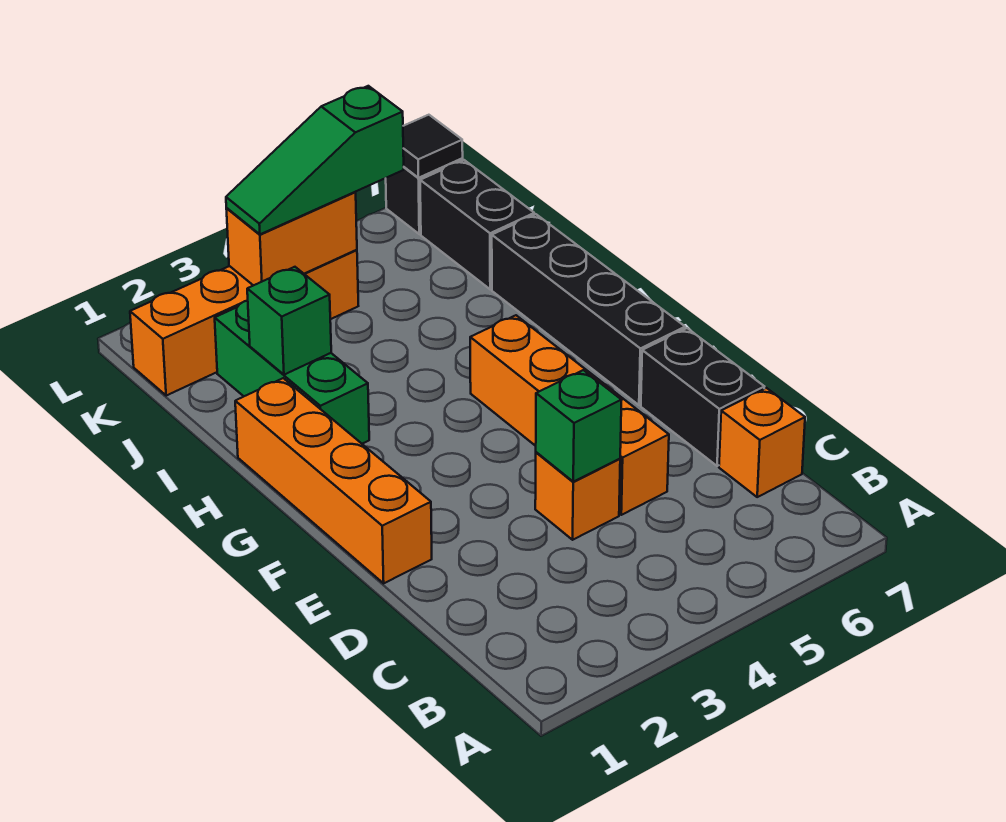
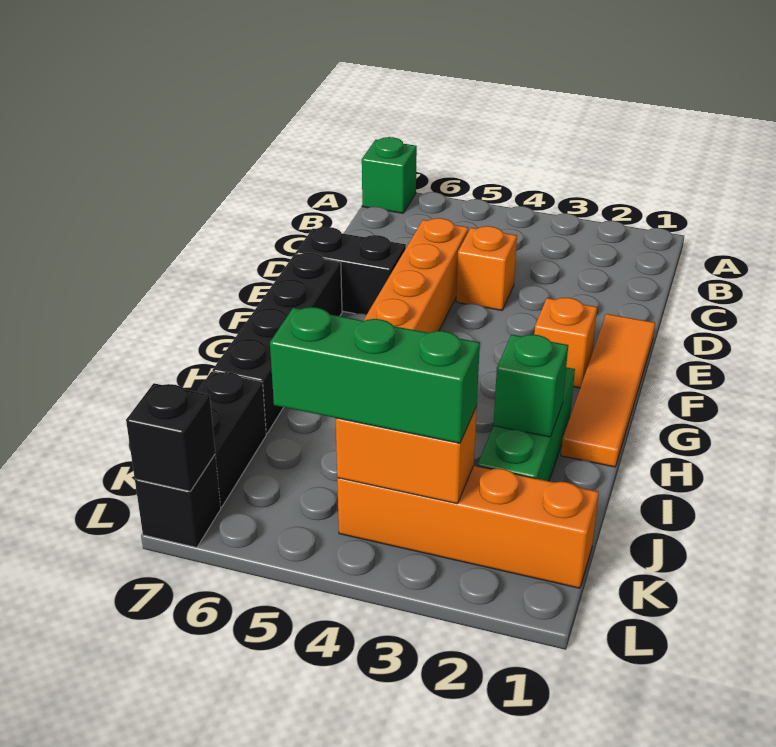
orange brick C7 level 1 -> orange brick F2 level 1
green brick D4 level 2 -> green brick A7 level 1
black brick D7:E7 level 1 -> black brick E6:E7 level 1
orange brick E1:H1 level 1 -> orange tile E1:H1 level 1
green slope K3:K5 level 3 top 5 -> green brick K3:K5 level 3
black tile L7 level 2 -> black brick L7 level 2

